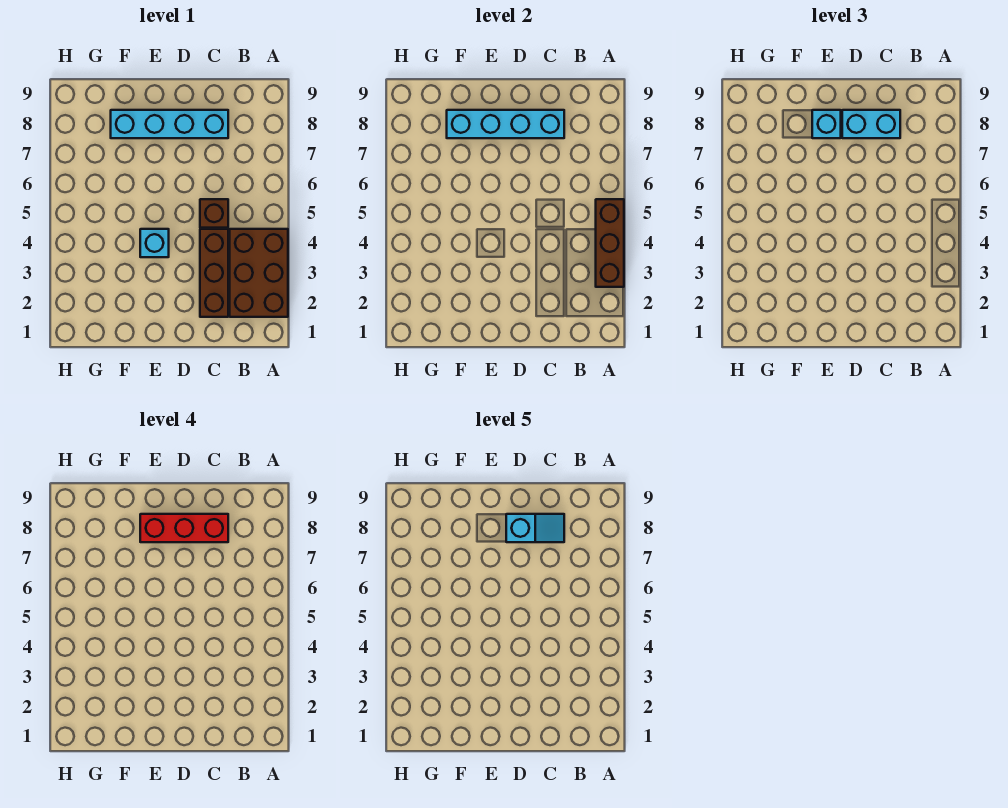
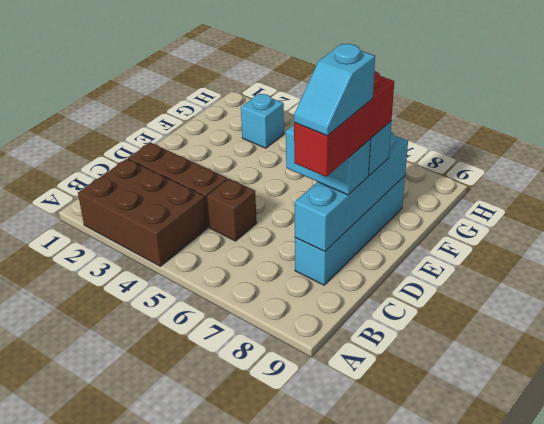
brown brick A3:A5 level 2 -> none
cyan brick C8:D8 level 3 -> cyan brick D7:D8 level 3
cyan brick E4 level 1 -> cyan brick G3 level 1

